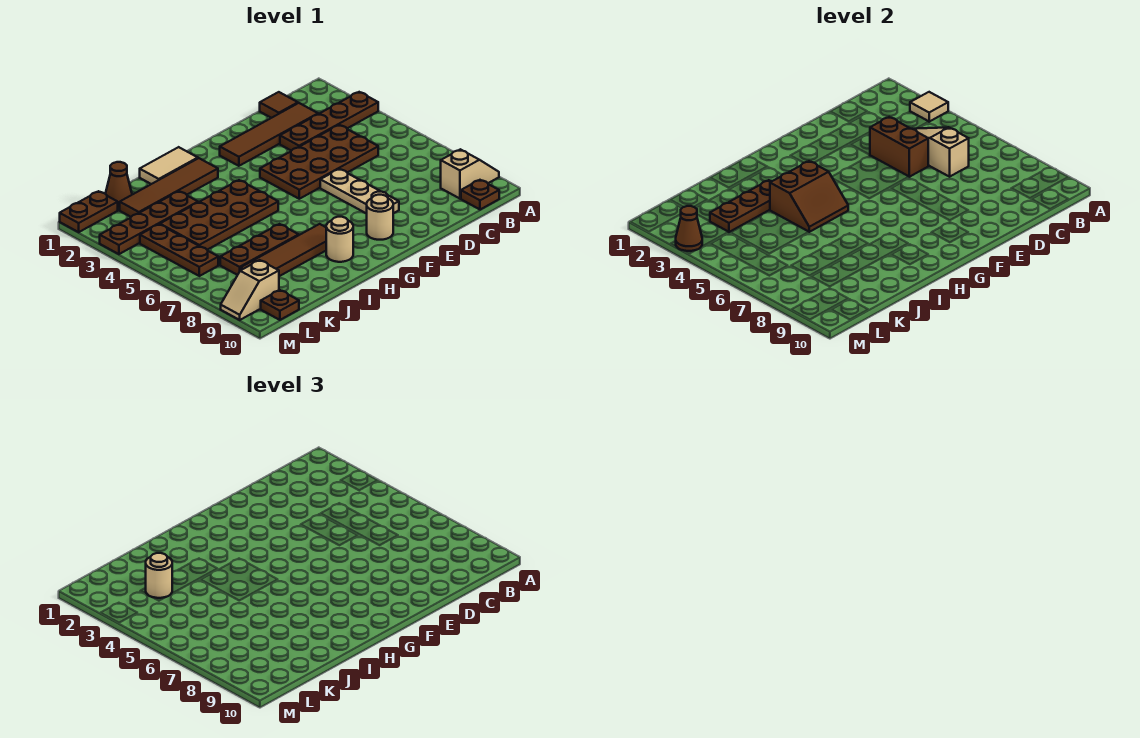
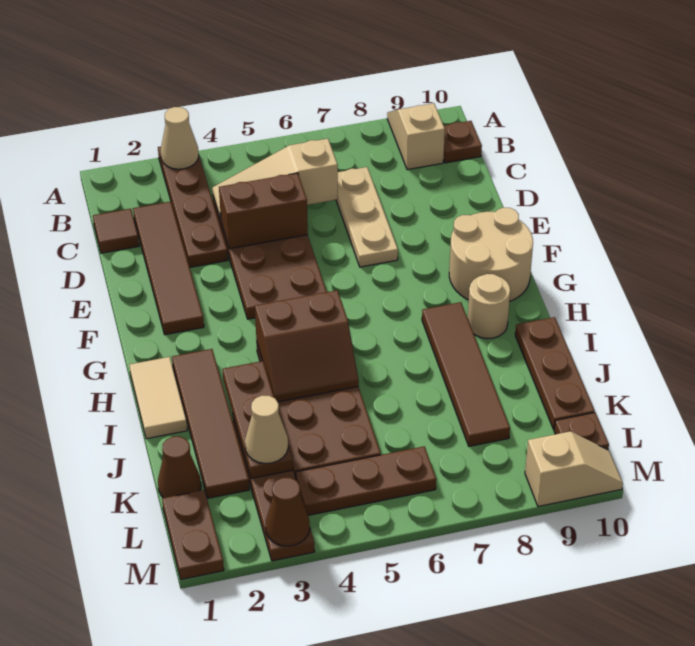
tan tile A3 level 2 -> tan cone A3 level 2
tan plate E6:E8 level 1 -> tan plate C7:E7 level 1
tan round brick F9 level 1 -> tan round brick F9:G10 level 1
brown slope H4:I5 level 2 top 4 -> brown slope H4:I5 level 2 top H
brown plate I7:K7 level 1 -> brown plate I10:K10 level 1
tan round brick K3 level 3 -> tan cone K3 level 3
tan slope L9:M9 level 1 top L -> tan slope M9:M10 level 1 top 9

